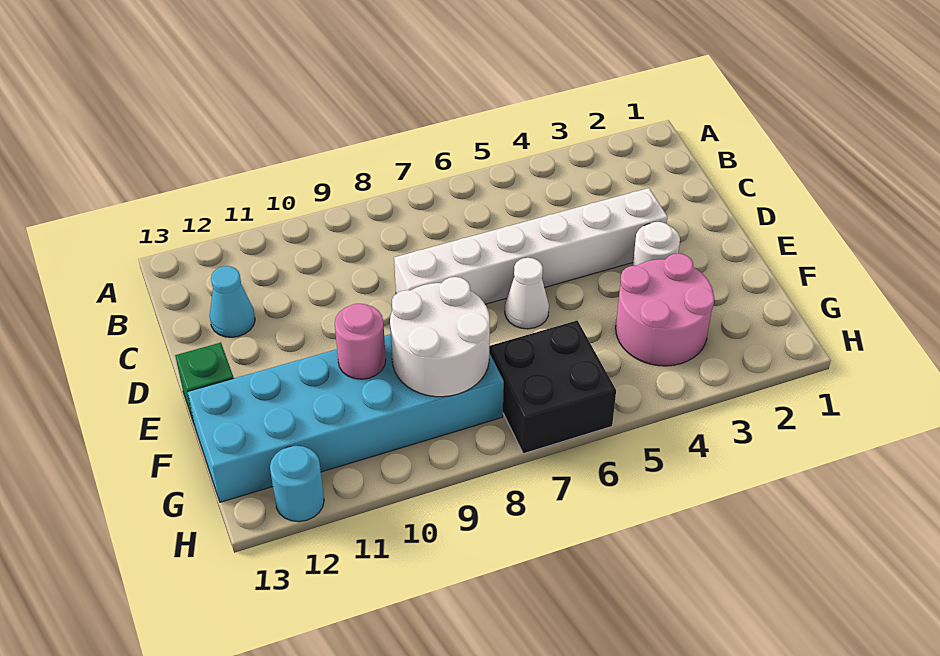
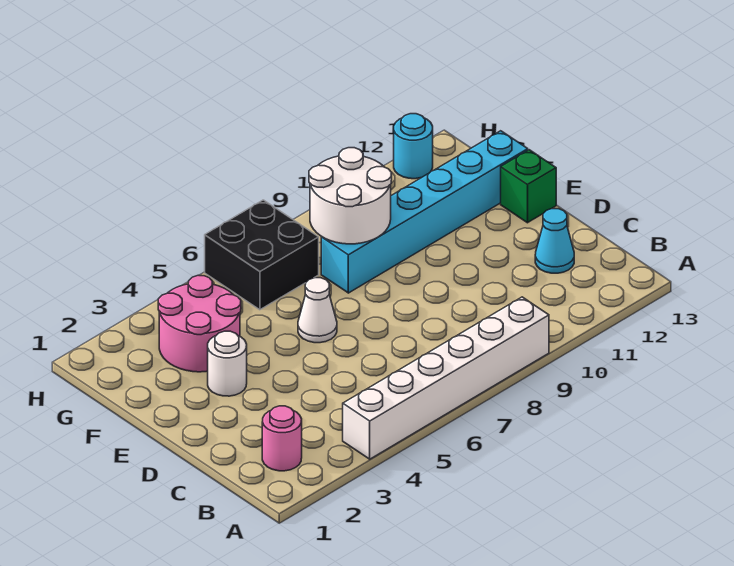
white brick D3:D8 level 1 -> white brick A4:A9 level 1
cyan brick F8:G13 level 1 -> cyan brick F8:F13 level 1
pink round brick F10 level 2 -> pink round brick B2 level 1

